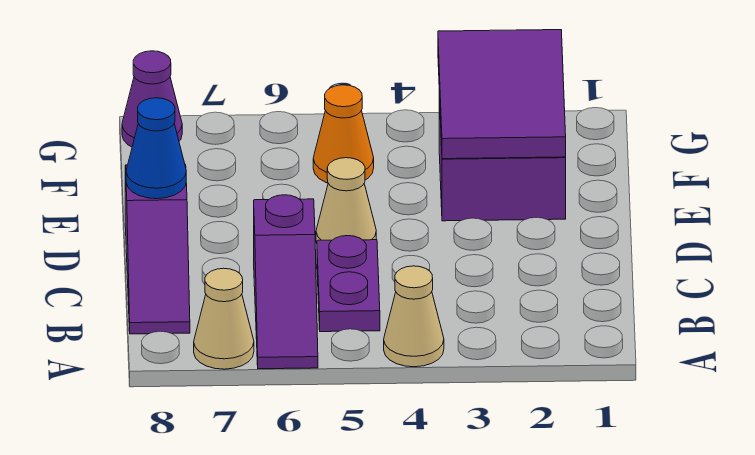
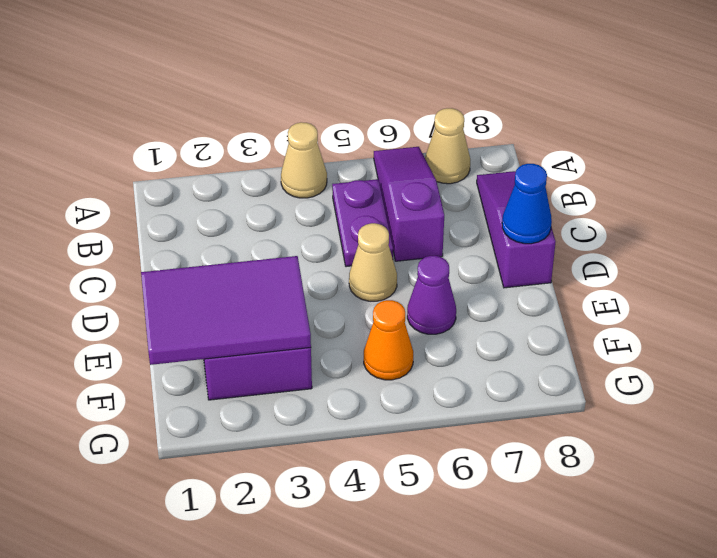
purple tile E2:G3 level 2 -> purple tile E1:F3 level 2
purple cone G8 level 1 -> purple cone E6 level 1

